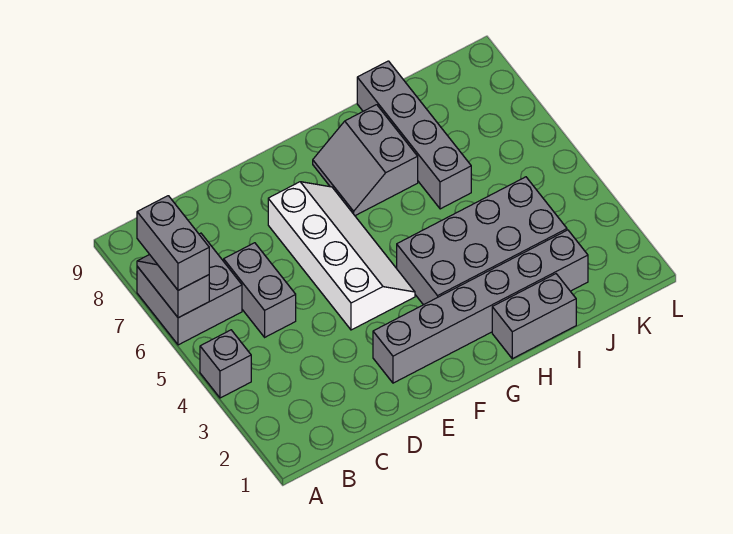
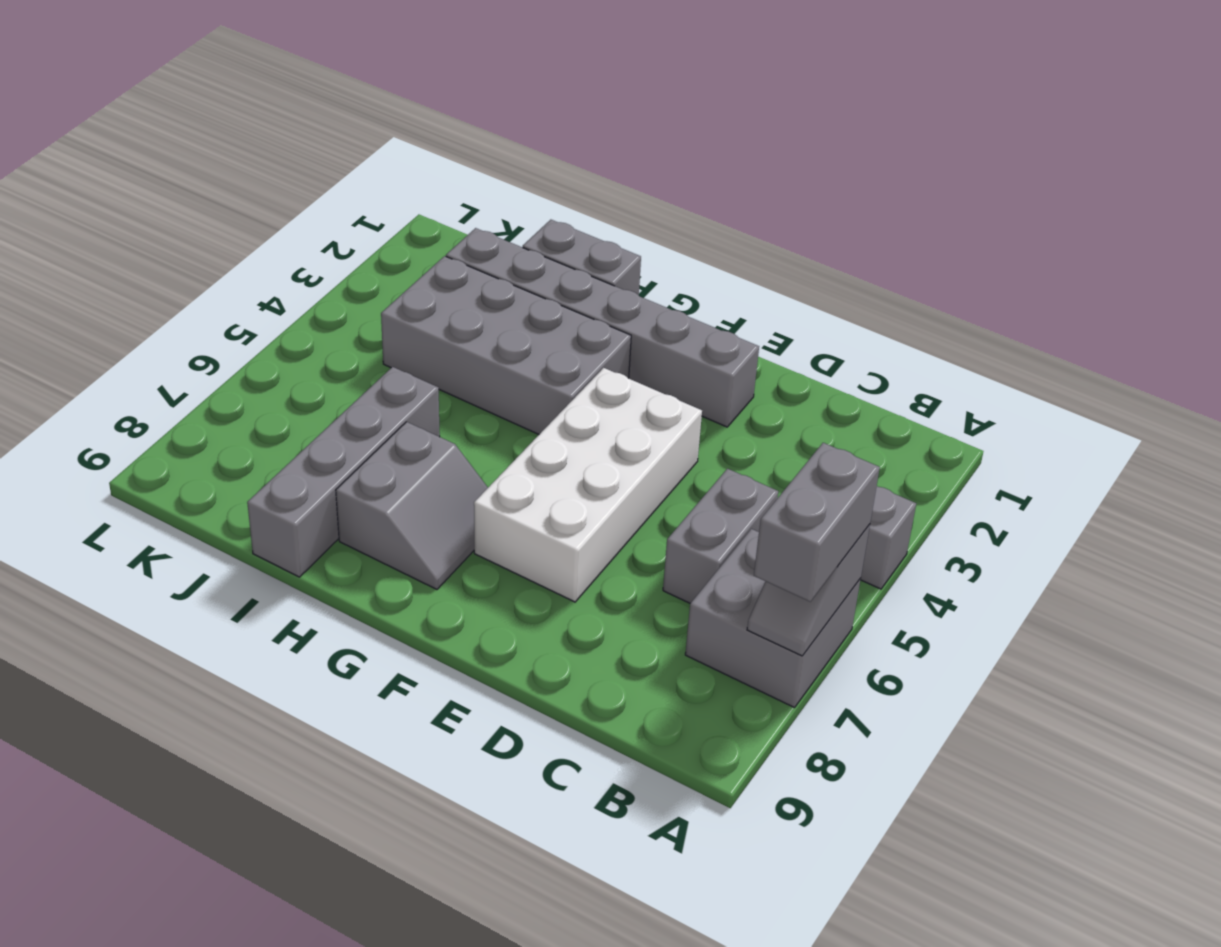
white slope E4:F7 level 1 top E -> white brick E4:F7 level 1

